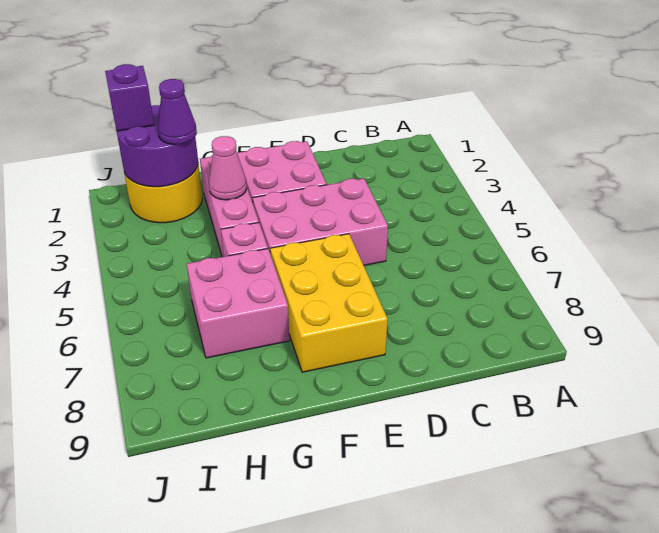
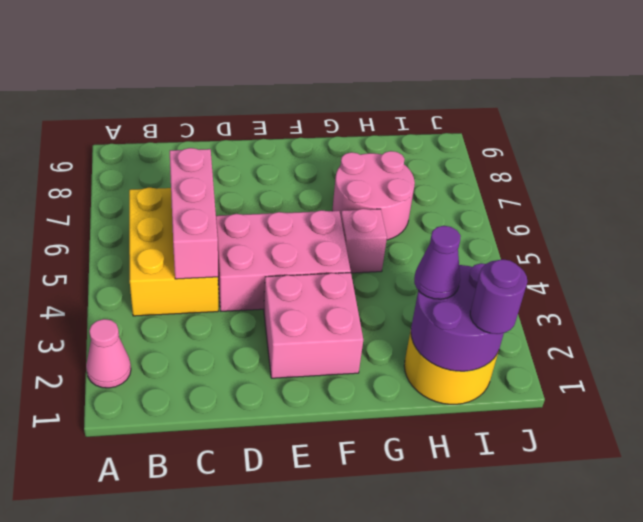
yellow brick E6:F8 level 1 -> yellow brick B4:C6 level 1
pink brick G2:G4 level 1 -> pink brick C4:C6 level 2
pink cone G3 level 2 -> pink cone A2 level 1
pink brick G6:H7 level 1 -> pink round brick G6:H7 level 1
purple brick I1 level 3 -> purple round brick I1 level 3

